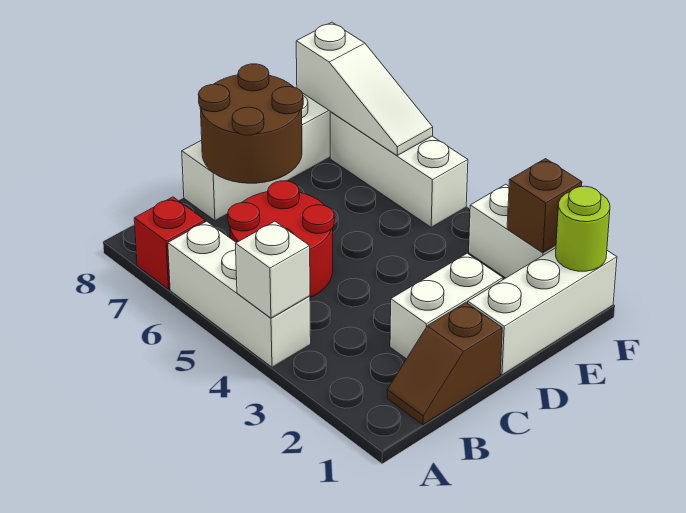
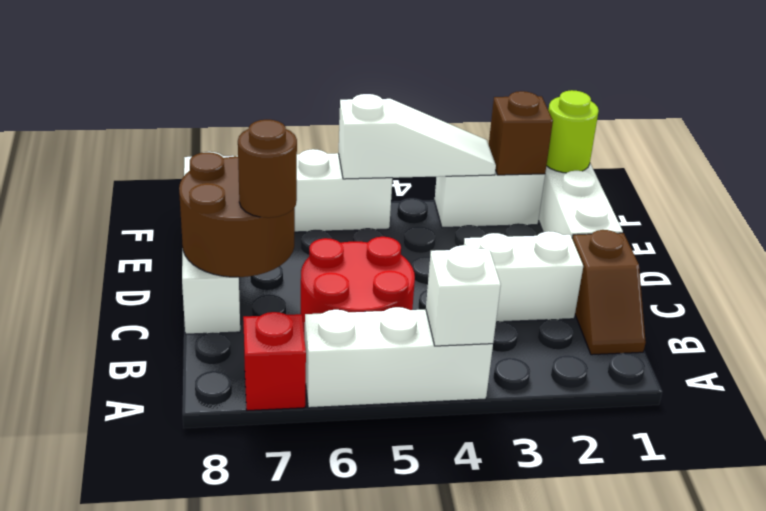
white brick C2:D2 level 1 -> white brick C2:C3 level 1
none -> brown round brick C7 level 3
white slope F6:F8 level 2 top 8 -> white slope F3:F5 level 2 top 5

